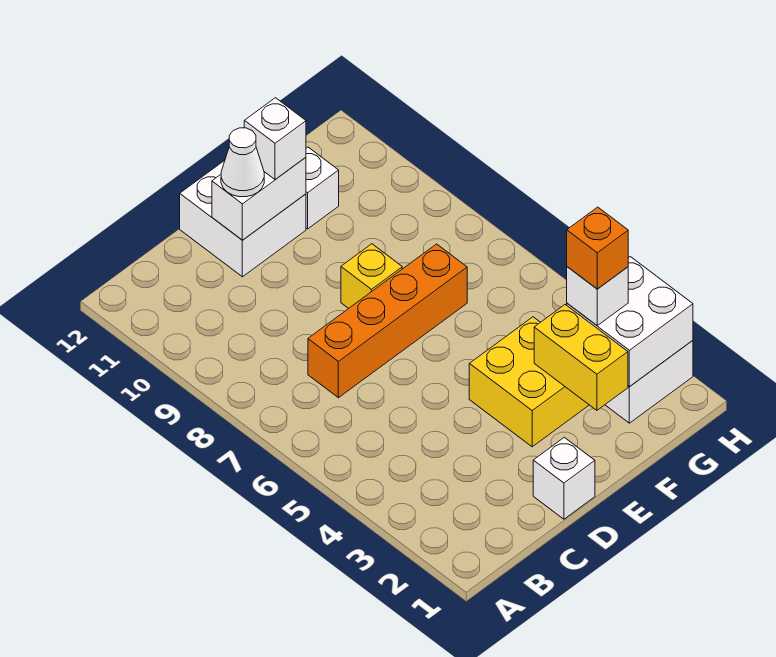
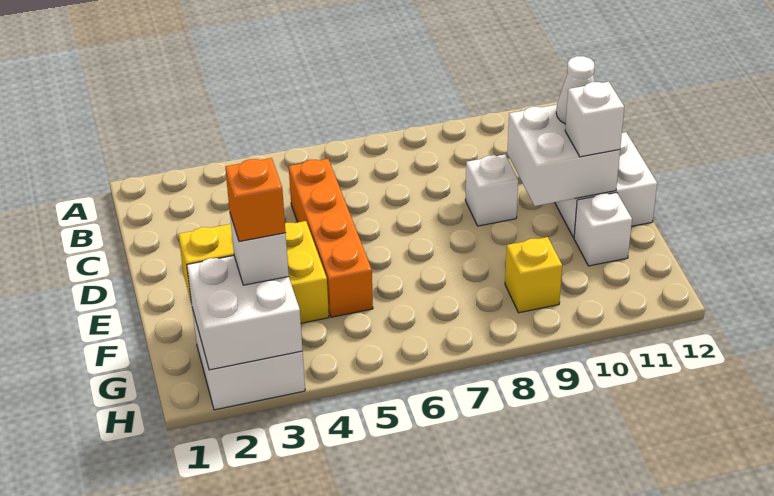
orange brick C7:F7 level 1 -> orange brick C5:F5 level 1
white brick D1 level 1 -> white brick D9 level 1
white brick D11:E11 level 2 -> white brick D10:E11 level 2
yellow brick E8 level 1 -> yellow brick G9 level 1

